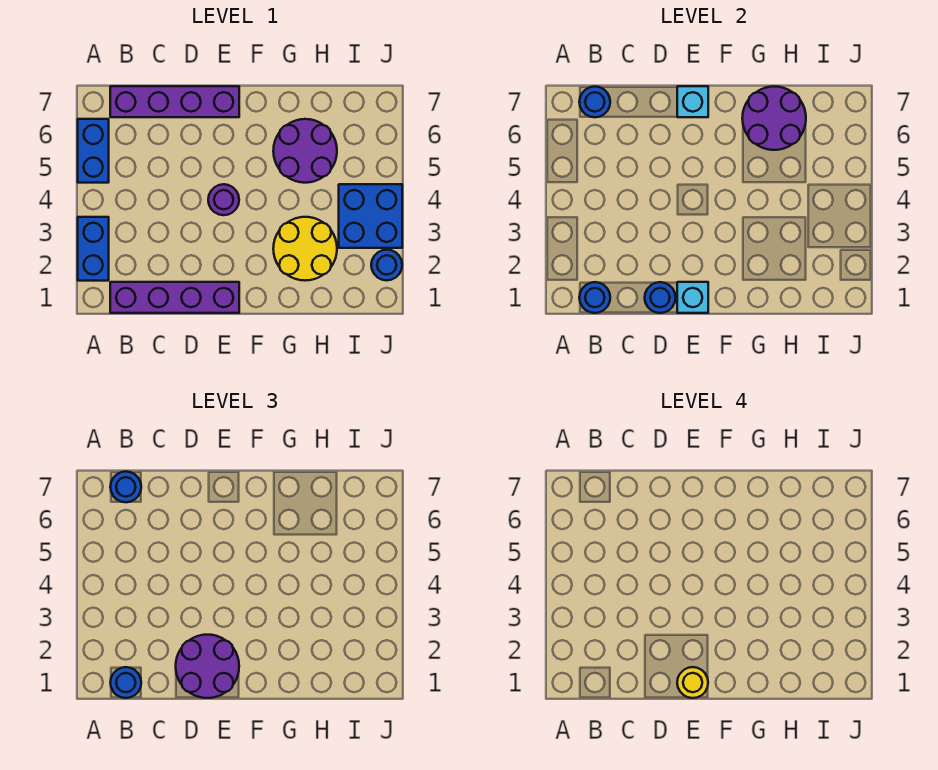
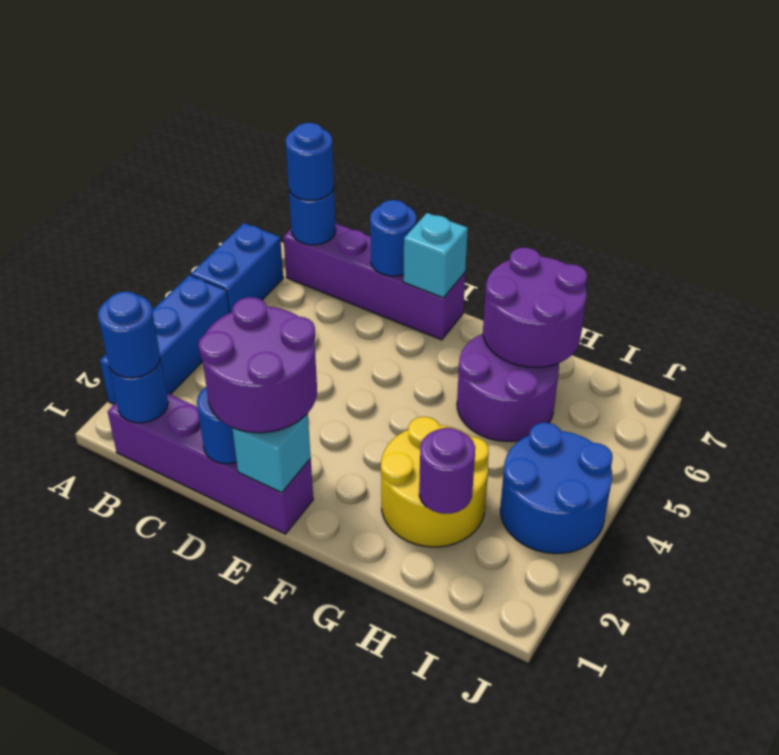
blue brick A2:A3 level 1 -> blue brick A2:A4 level 1
yellow round brick E1 level 4 -> none
purple round brick E4 level 1 -> purple round brick H2 level 2
blue brick I3:J4 level 1 -> blue round brick I3:J4 level 1
blue round brick J2 level 1 -> blue round brick D7 level 2

